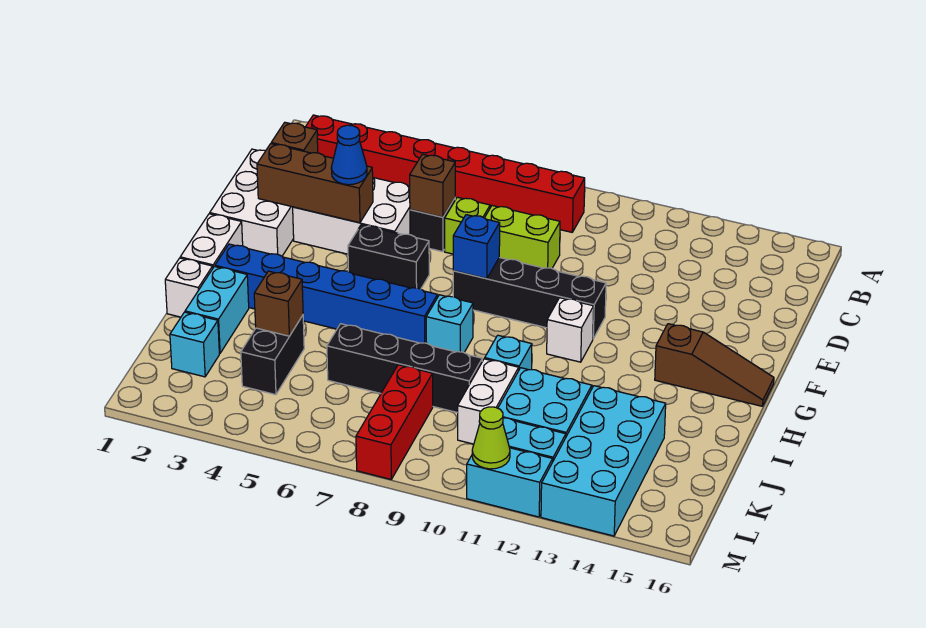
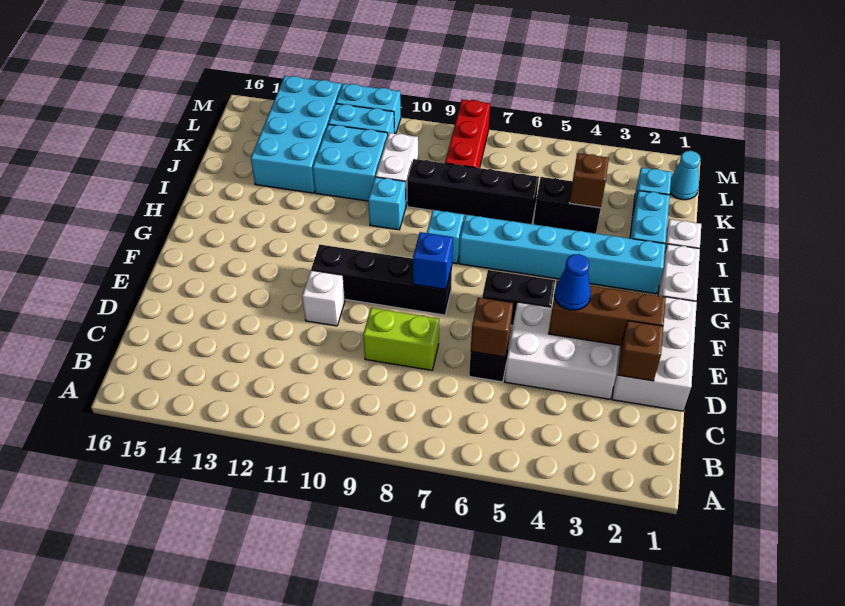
red brick B2:B9 level 1 -> none
lime brick D7 level 1 -> none
white brick G11 level 1 -> white brick E11 level 1
brown slope G14:G16 level 1 top 14 -> none
blue brick H2:H7 level 1 -> cyan brick H2:H7 level 1
black brick J4:K4 level 1 -> black brick J4:J5 level 1
none -> cyan cone L1 level 1
lime cone M11 level 2 -> none

